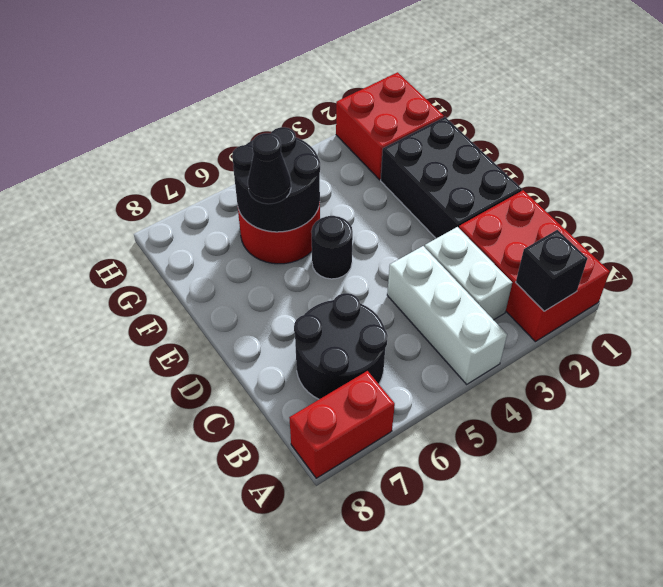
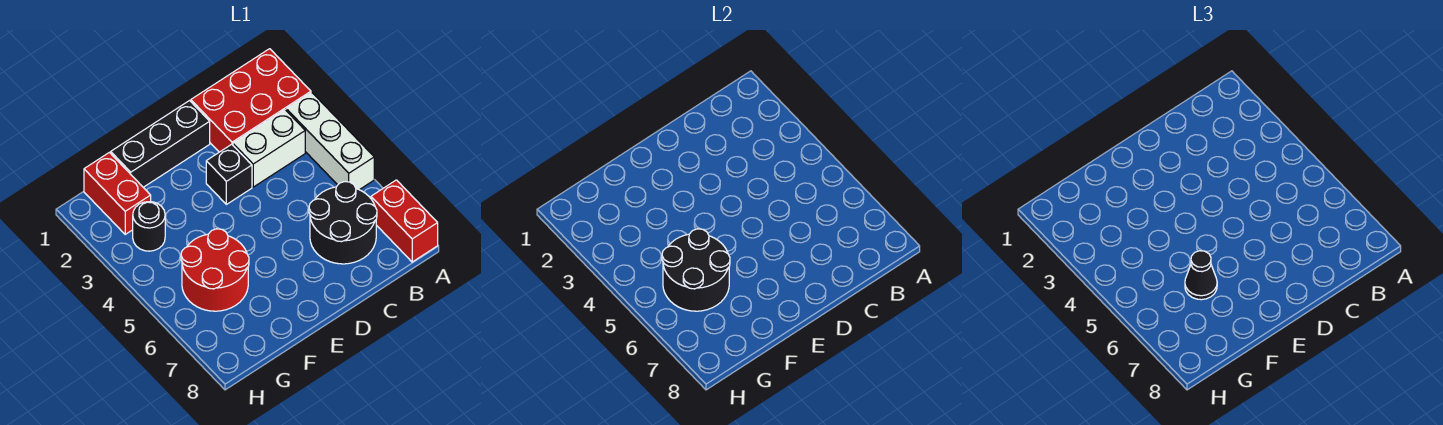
black brick A2 level 2 -> black brick D3 level 1
white brick A4:C4 level 1 -> white brick A3:A5 level 1
black brick D1:F2 level 1 -> black brick D1:F1 level 1
black round brick E5 level 1 -> black round brick G3 level 1
red brick G1:H2 level 1 -> red brick G1:G2 level 1

